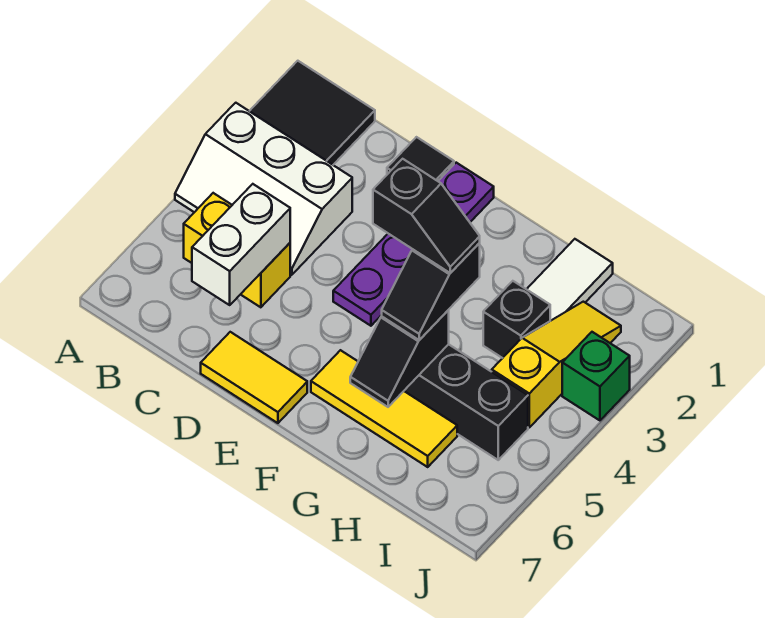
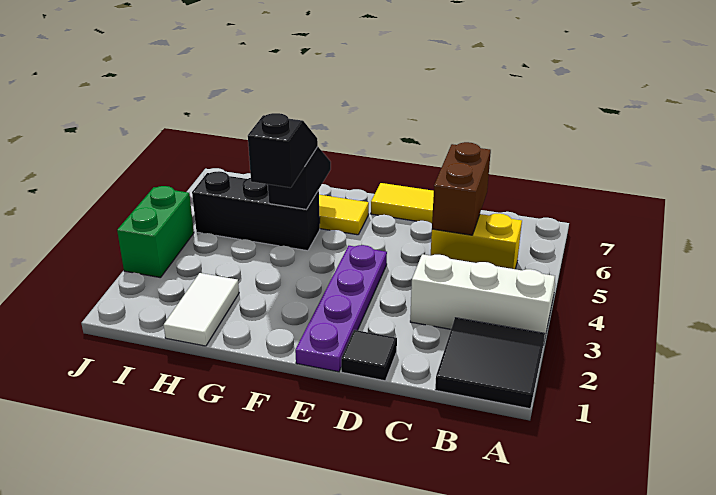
white brick C5:C6 level 2 -> brown brick C5:C6 level 2
black slope F4:G4 level 4 top F -> none
black brick H3 level 1 -> none
yellow slope I2:I4 level 1 top 4 -> none
green brick J3 level 1 -> green brick J3:J4 level 1

